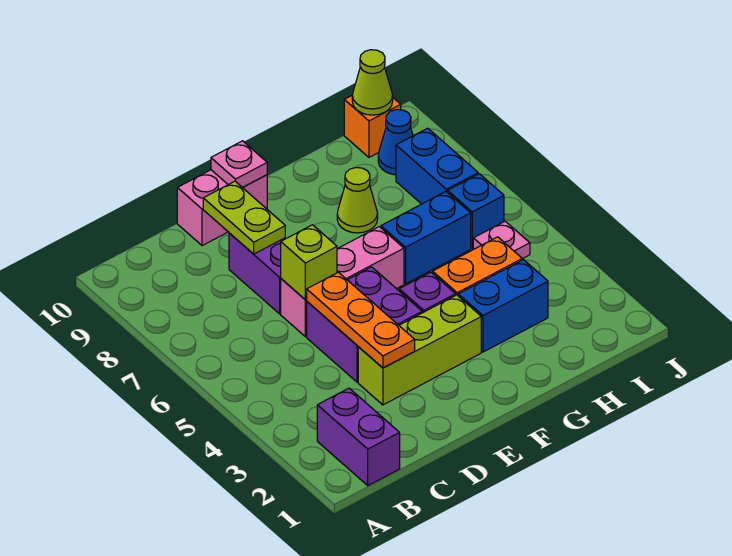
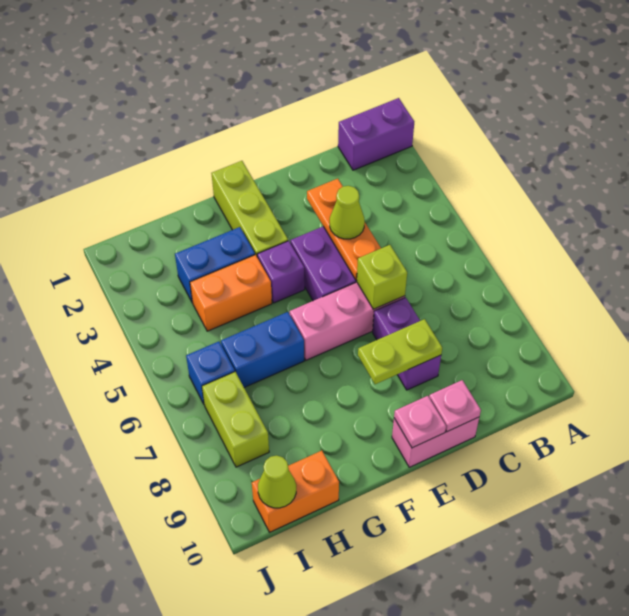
purple brick B1:B2 level 1 -> purple brick A1:B1 level 1
lime brick D3:F3 level 1 -> lime brick F1:F3 level 1
lime plate D8:D9 level 2 -> lime plate D8:E8 level 2
lime cone G8 level 1 -> lime cone D4 level 3
pink plate I5 level 1 -> pink plate D10 level 2
blue brick I7:I8 level 1 -> lime brick I7:I8 level 1
blue cone I9 level 1 -> none
orange brick I10 level 1 -> orange brick H10:I10 level 1

